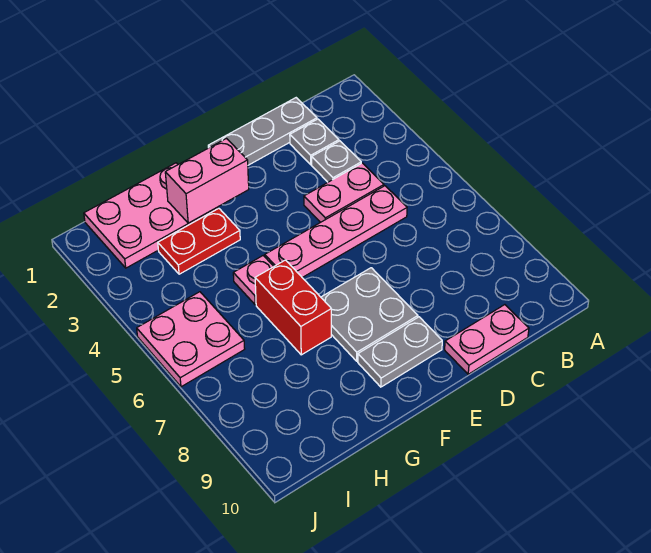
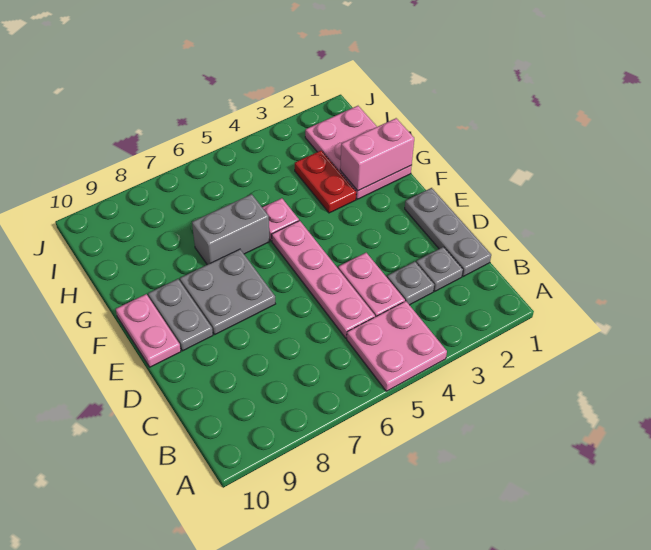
pink plate C10:D10 level 1 -> pink plate E10:F10 level 1
pink brick F2:G2 level 2 -> pink brick G1:G2 level 2
red brick G6:G7 level 1 -> grey brick G6:G7 level 1
pink plate I5:J6 level 1 -> pink plate A4:B5 level 1

